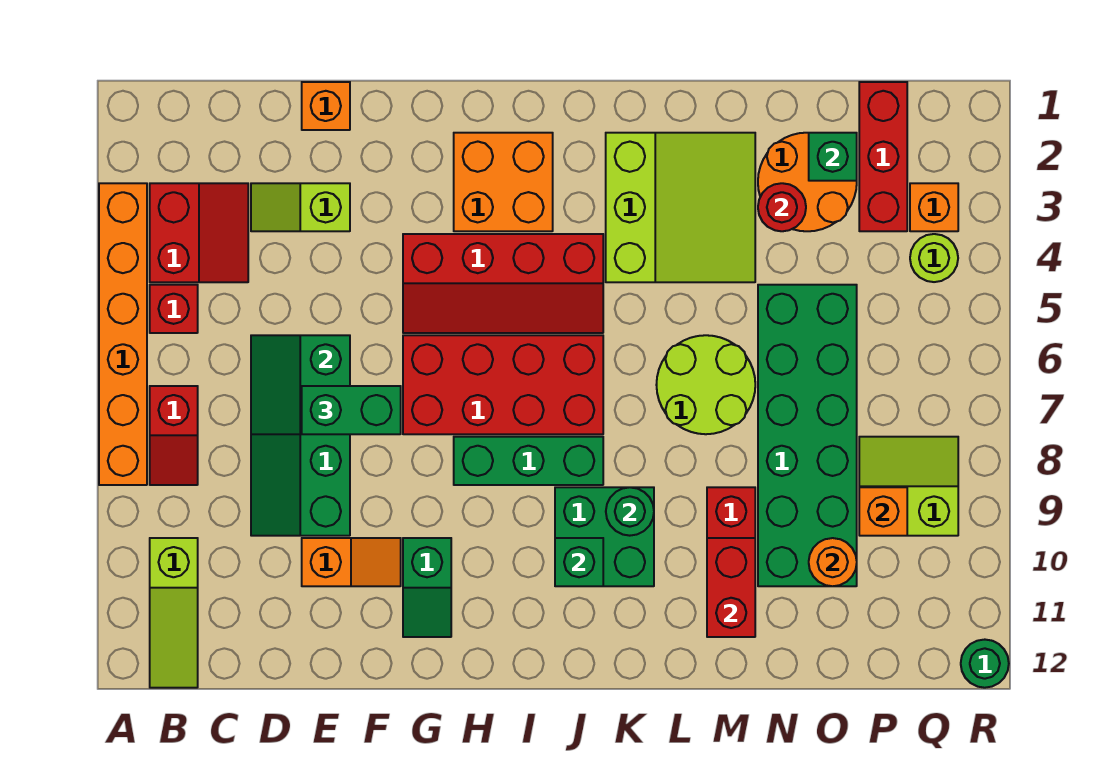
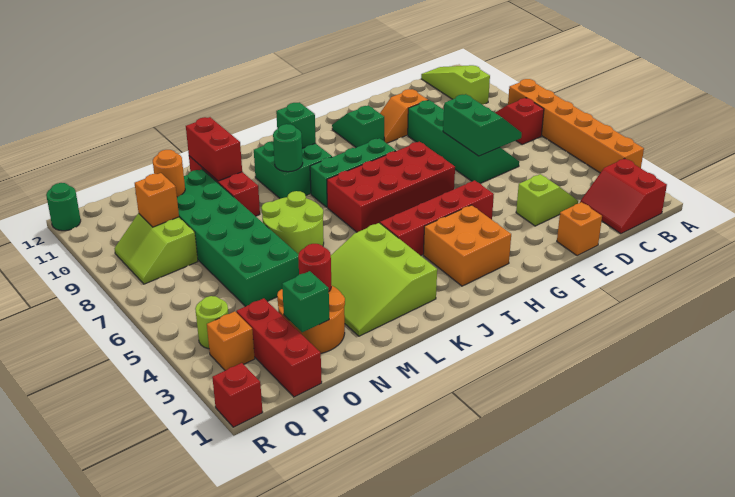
red slope B3:C4 level 1 top B -> red slope B1:C2 level 1 top B
red brick B5 level 1 -> red brick R1 level 1
green brick E7:F7 level 3 -> none
lime slope P8:Q9 level 1 top 9 -> lime slope P8:Q9 level 1 top P

